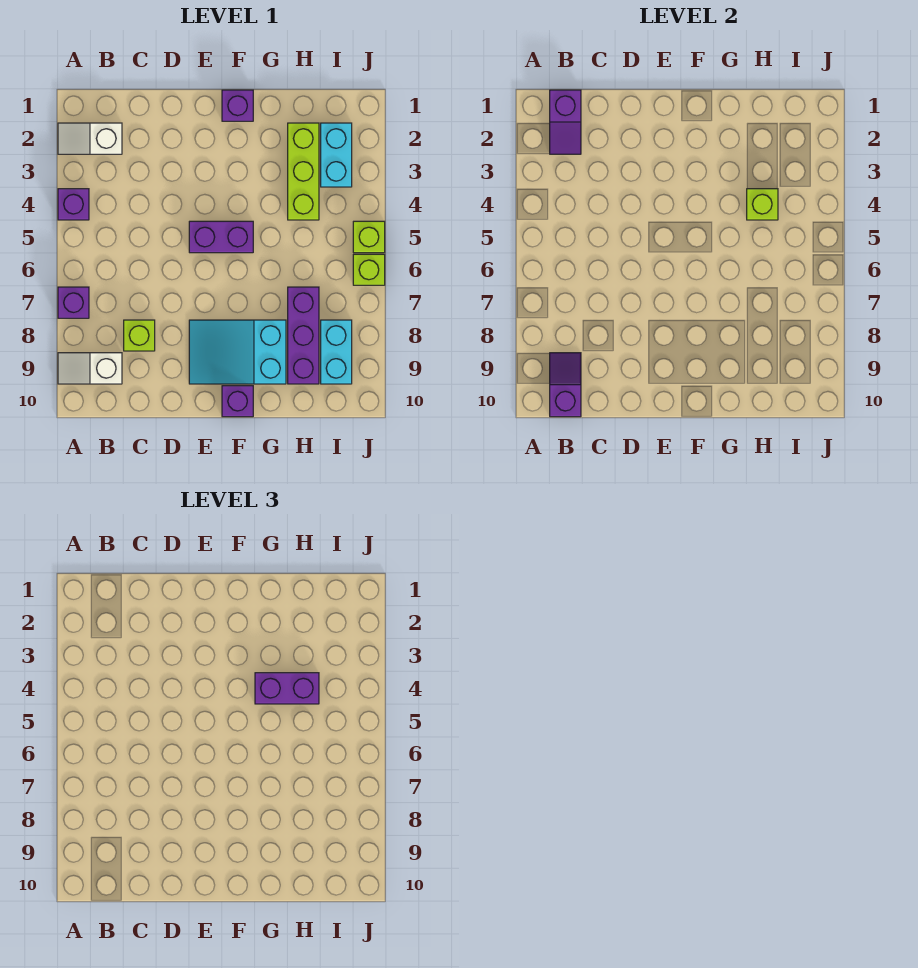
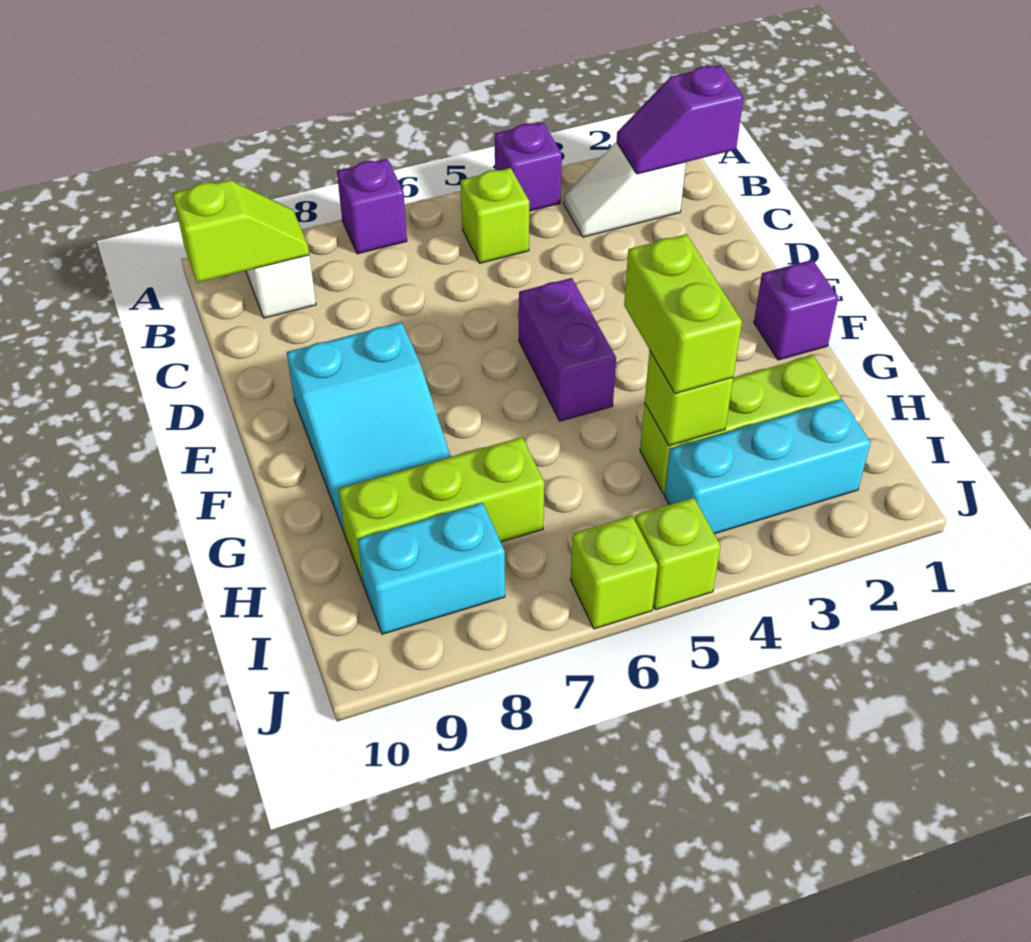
white slope A2:B2 level 1 top B -> white slope B2:B3 level 1 top 2
purple slope B9:B10 level 2 top 10 -> lime slope B9:B10 level 2 top 10
lime brick C8 level 1 -> lime brick B5 level 1
cyan slope E8:G9 level 1 top G -> cyan slope E8:G9 level 1 top E
purple brick F10 level 1 -> none
purple brick G4:H4 level 3 -> lime brick G4:H4 level 3
purple brick H7:H9 level 1 -> lime brick H7:H9 level 1
cyan brick I2:I3 level 1 -> cyan brick I2:I4 level 1

